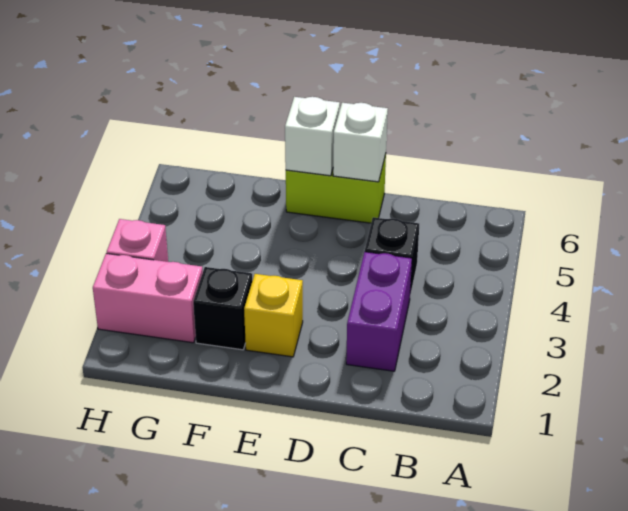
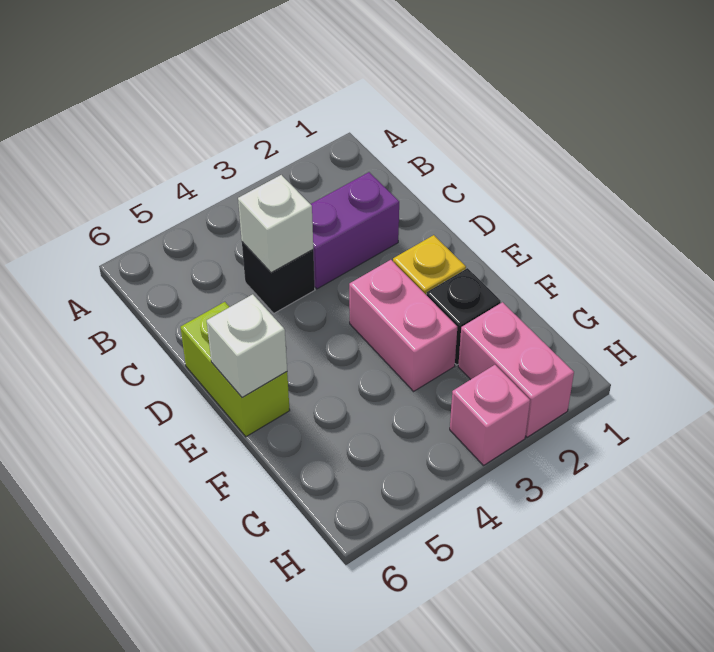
white brick D6 level 2 -> white brick C4 level 2
none -> pink brick E3:F3 level 1

